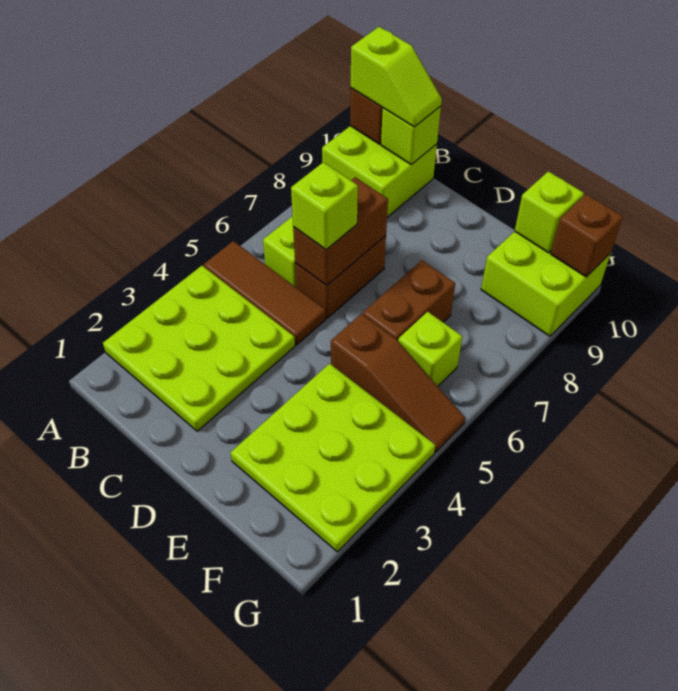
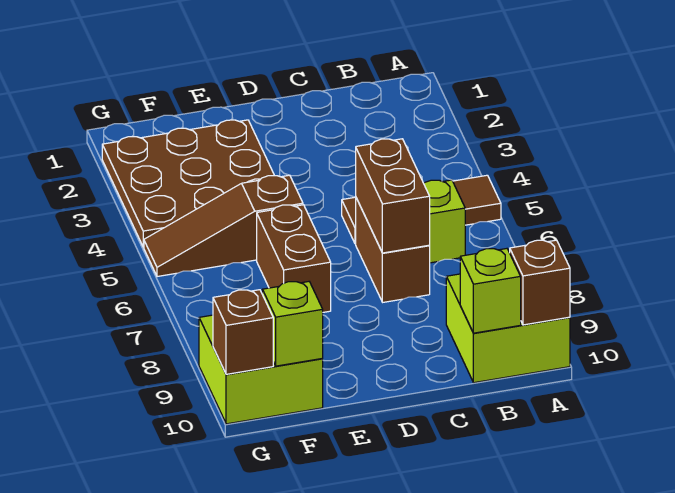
lime plate A2:C4 level 1 -> none
lime slope A10:B10 level 3 top A -> none
lime brick C6 level 3 -> none
lime plate E2:G4 level 1 -> brown plate E2:G4 level 1
lime brick F6 level 1 -> none

